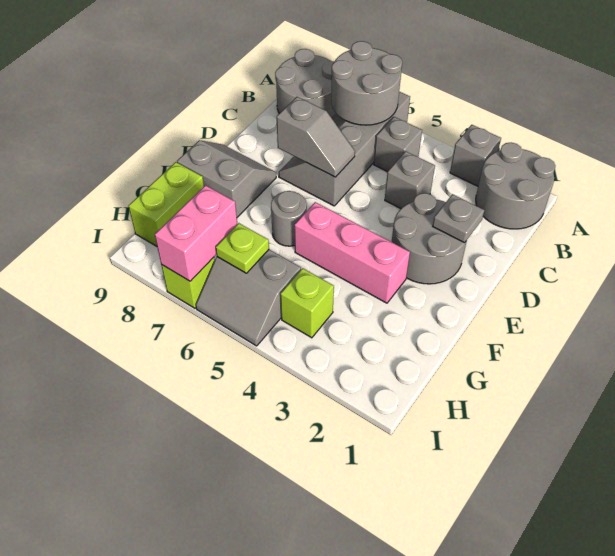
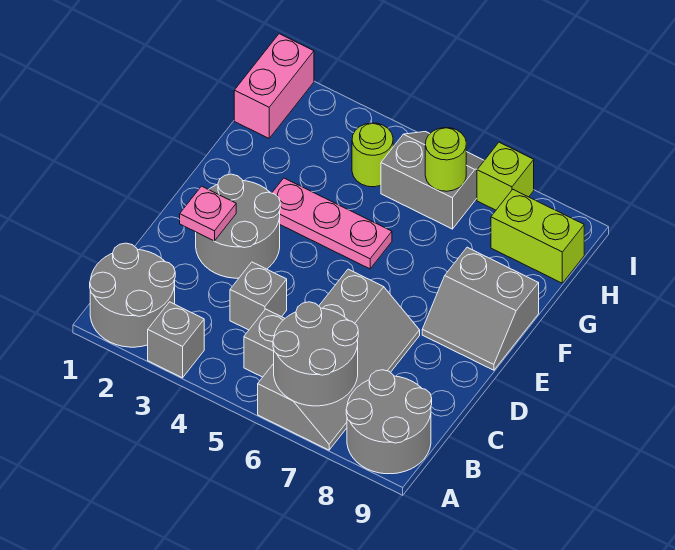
grey plate D2 level 2 -> pink plate D2 level 2
grey slope D6:D7 level 2 top 7 -> none
pink brick F3:F5 level 1 -> pink plate F3:F5 level 1
grey round brick F6 level 1 -> none
lime brick G9:H9 level 1 -> lime brick H8:H9 level 1
lime brick H4 level 1 -> lime round brick H4 level 1
lime plate H6 level 2 -> lime round brick H6 level 2
pink brick H7:I7 level 2 -> pink brick H1:I1 level 1

